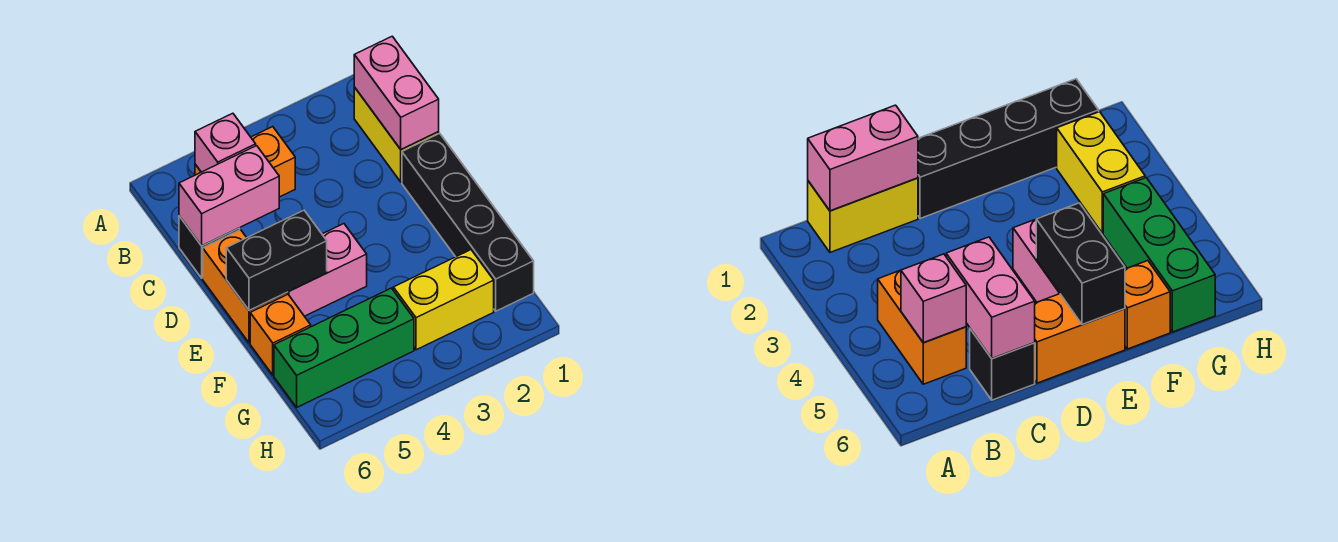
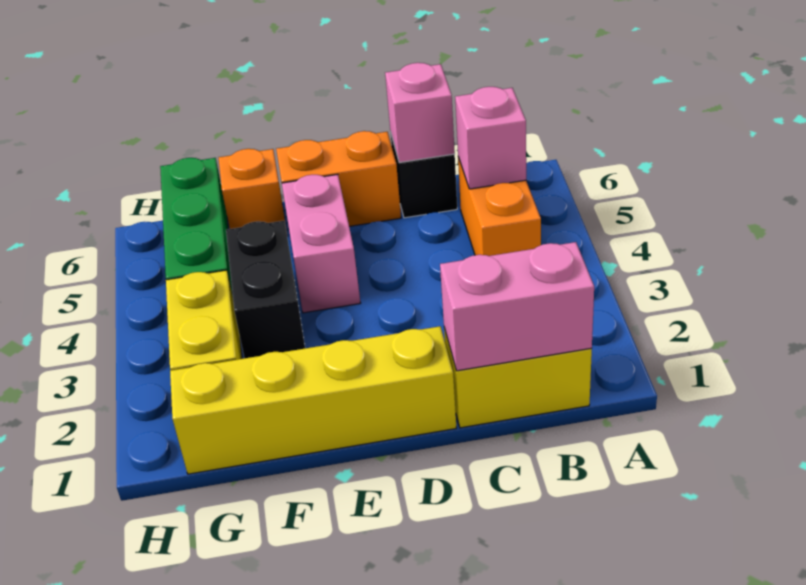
pink brick C5:C6 level 2 -> pink brick C6 level 2
black brick D1:G1 level 1 -> yellow brick D1:G1 level 1
black brick E5:E6 level 2 -> black brick F3:F4 level 1

